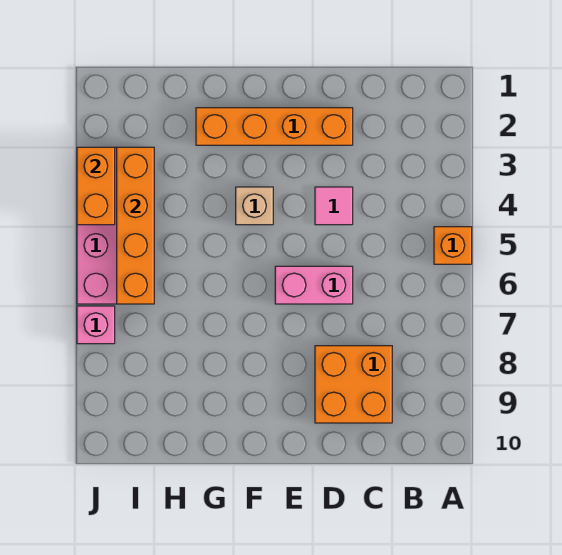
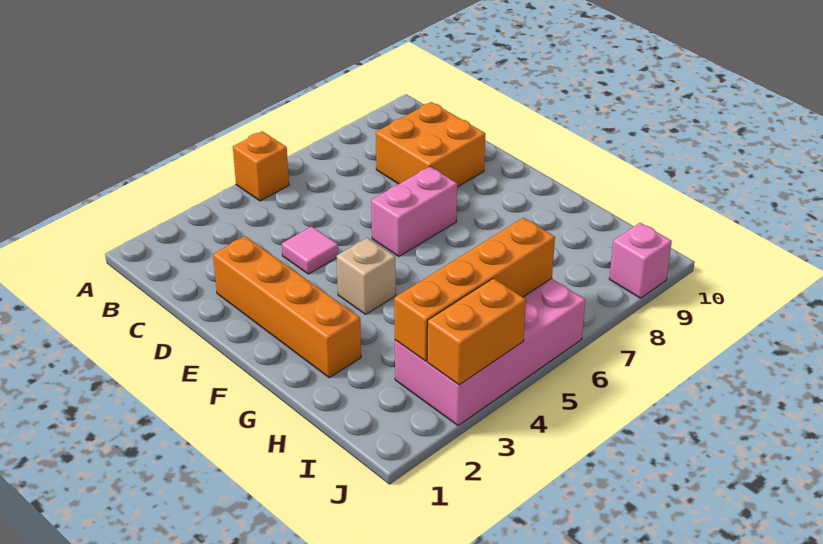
pink brick D6:E6 level 1 -> pink brick E6:E7 level 1
pink brick J7 level 1 -> pink brick J9 level 1

